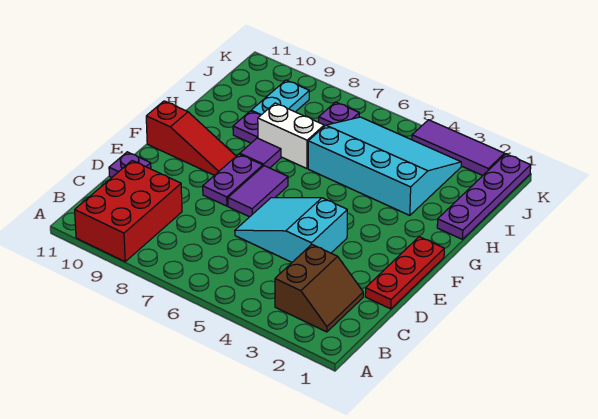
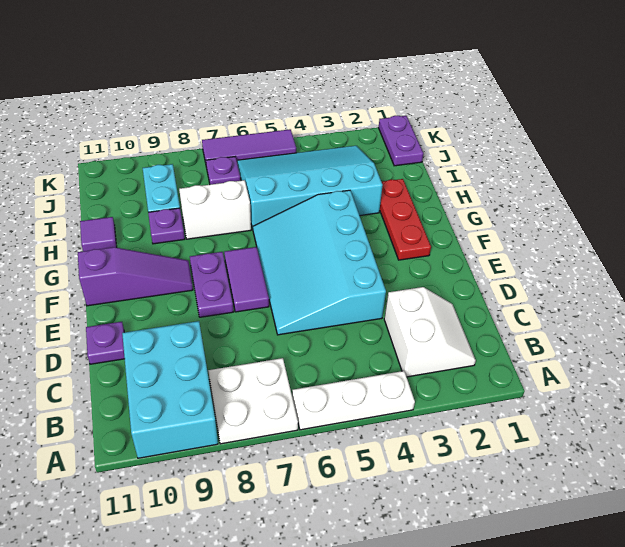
none -> white plate A4:A6 level 1
none -> white plate A7:B8 level 1
red brick A9:C10 level 1 -> cyan brick A9:C10 level 1
brown slope B2:C3 level 1 top 3 -> white slope B2:C3 level 1 top 3
red plate D1:F1 level 1 -> red plate F2:H2 level 1
cyan slope D4:E6 level 1 top 4 -> cyan slope D4:G6 level 1 top 4
red slope F9:F11 level 1 top 11 -> purple slope F9:F11 level 1 top 11
purple tile G8 level 1 -> purple tile H11 level 1
purple plate H1:K1 level 1 -> purple plate J1:K1 level 1
purple tile K2:K4 level 1 -> purple tile K5:K7 level 1

